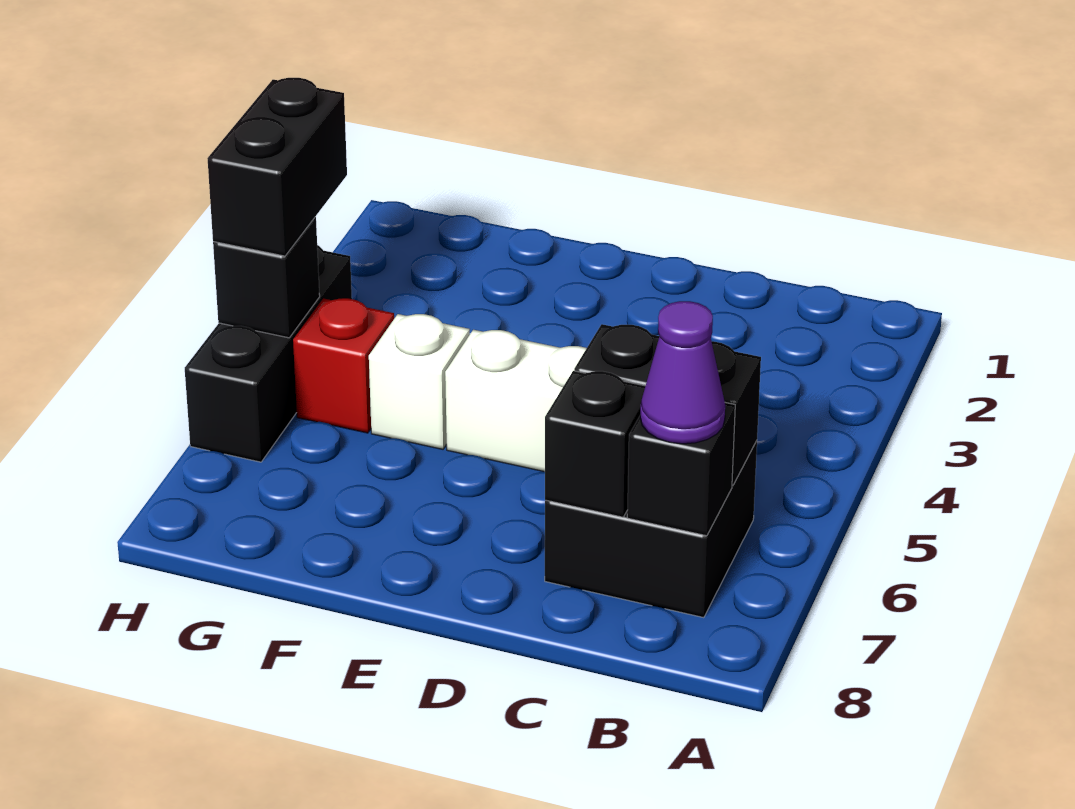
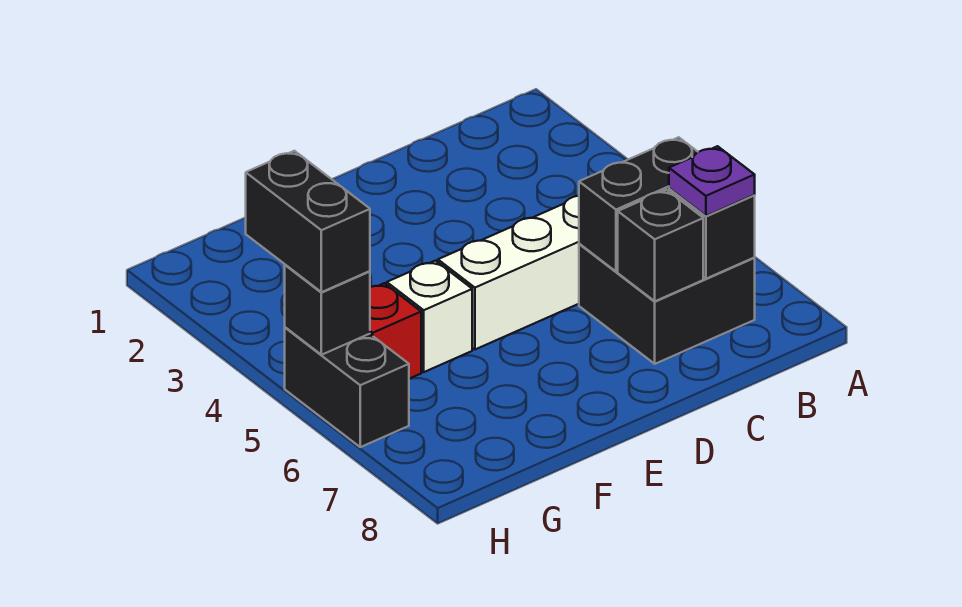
purple cone B7 level 3 -> purple plate B7 level 3
black brick H4:H6 level 1 -> black brick H5:H6 level 1

